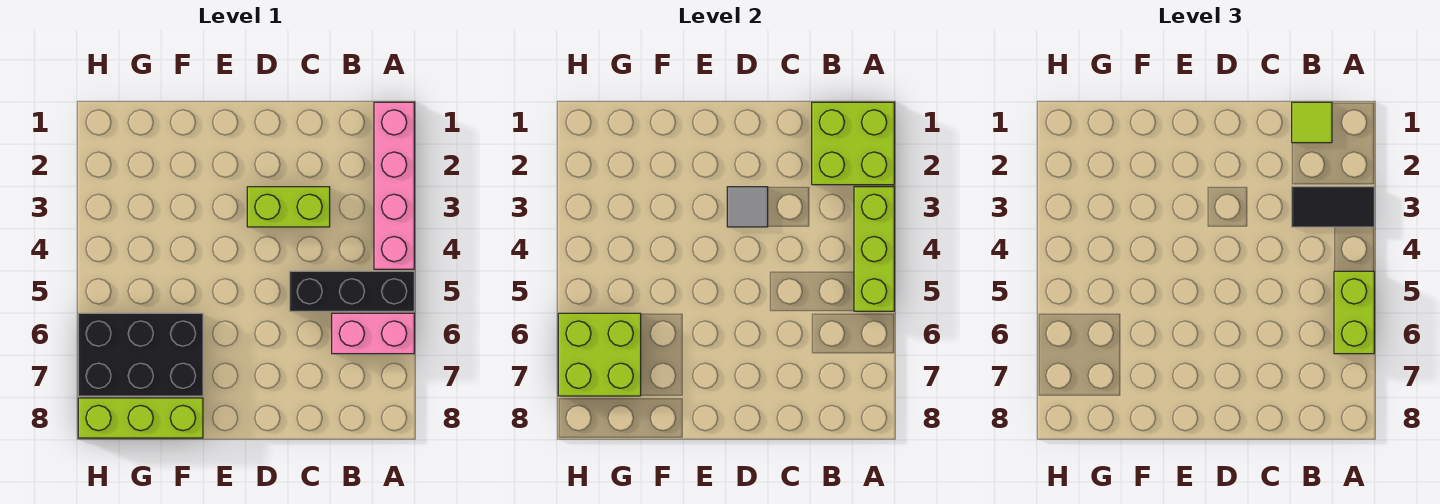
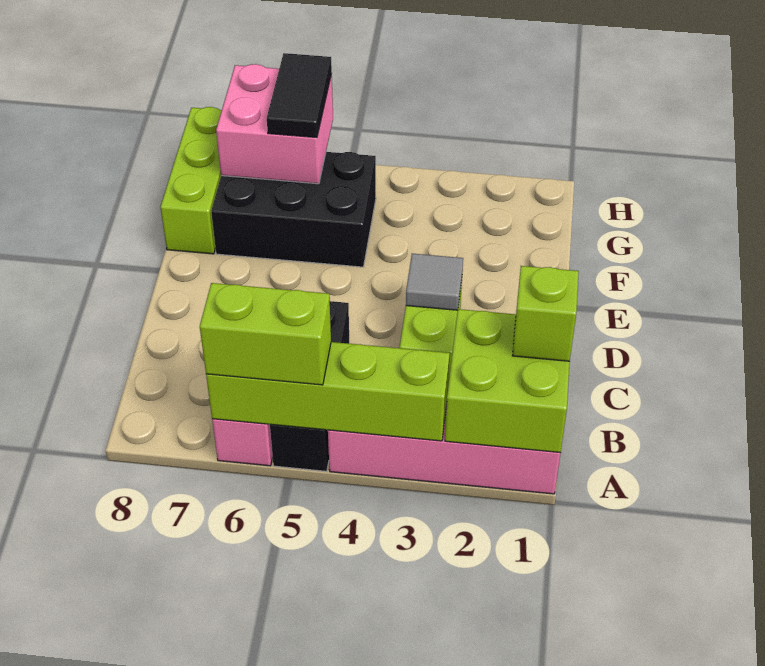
lime brick A3:A5 level 2 -> lime brick A3:A6 level 2
black tile A3:B3 level 3 -> black tile G6:H6 level 3
lime tile B1 level 3 -> lime brick B1 level 3
black brick F6:H7 level 1 -> black brick F5:G7 level 1
lime brick G6:H7 level 2 -> pink brick G6:H7 level 2

